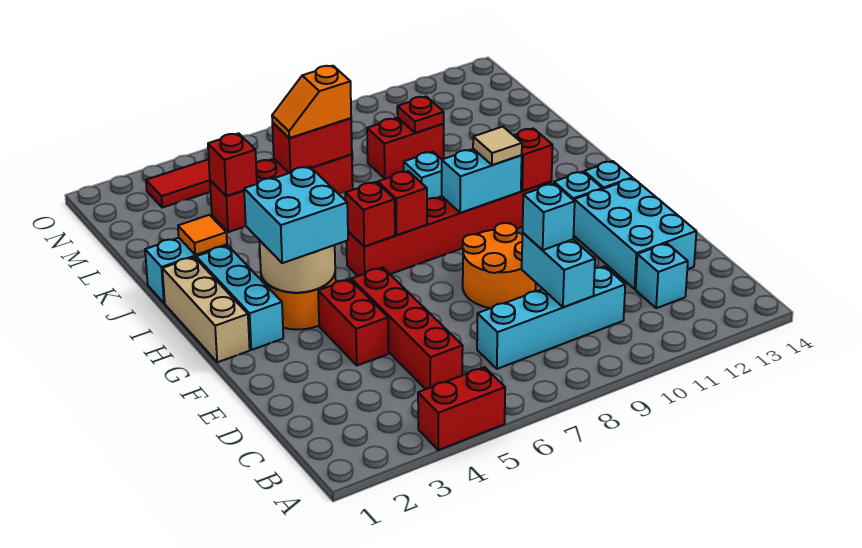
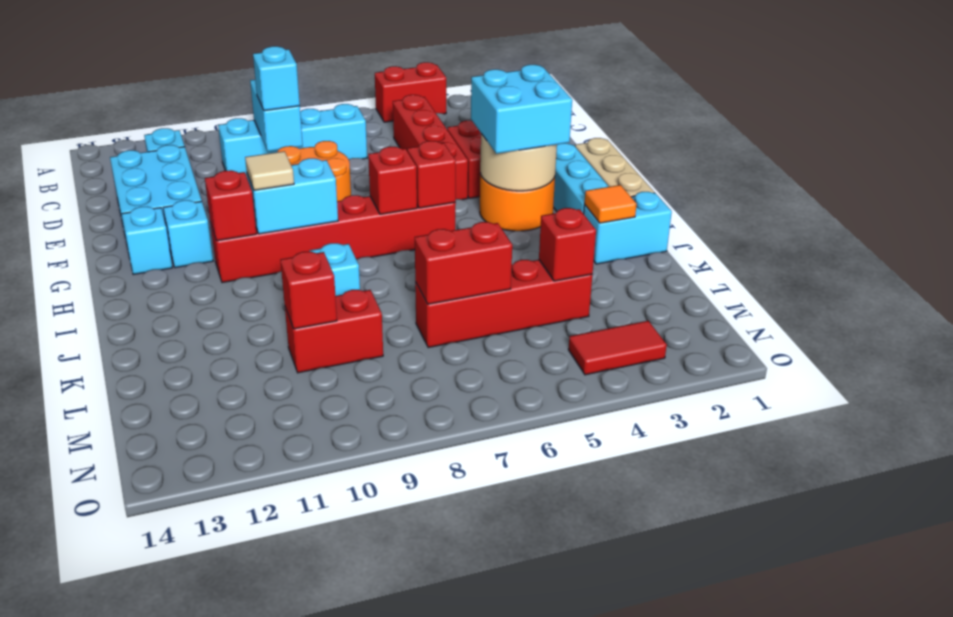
orange slope L6:L7 level 3 top 7 -> none
red plate L10 level 2 -> red brick L10 level 2

